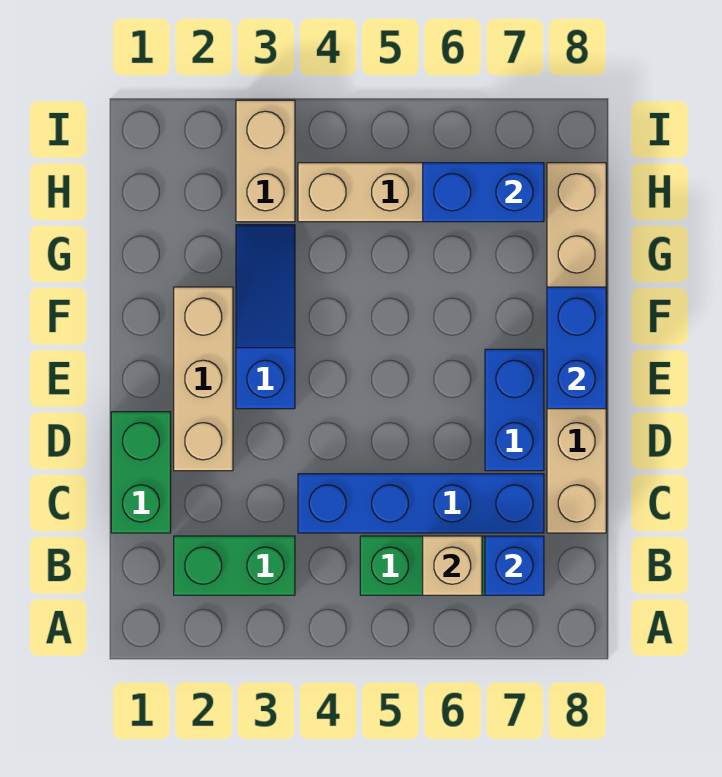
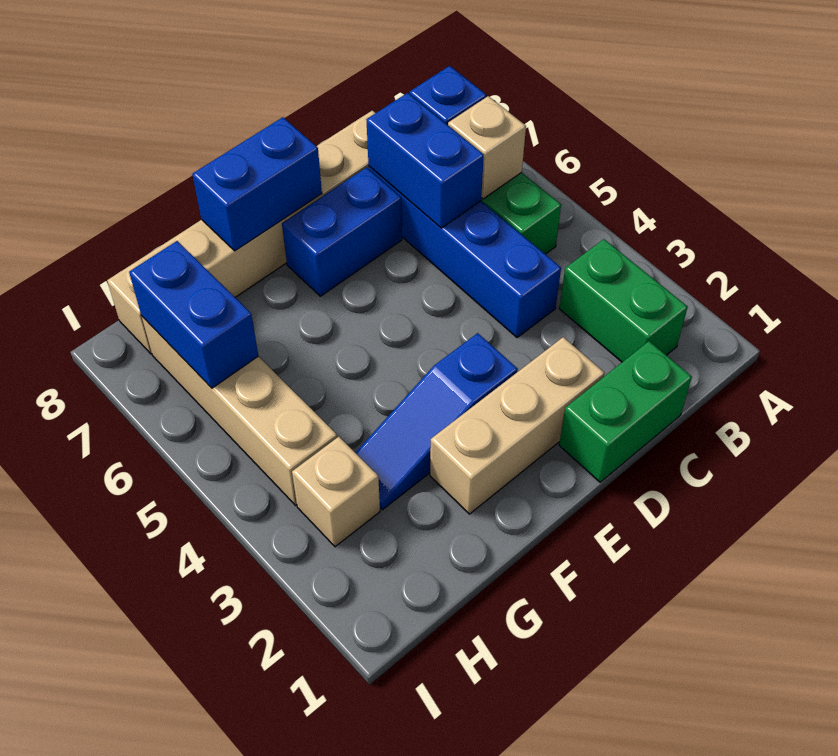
none -> blue brick C6:C7 level 2
tan brick H3:I3 level 1 -> tan brick H3 level 1

